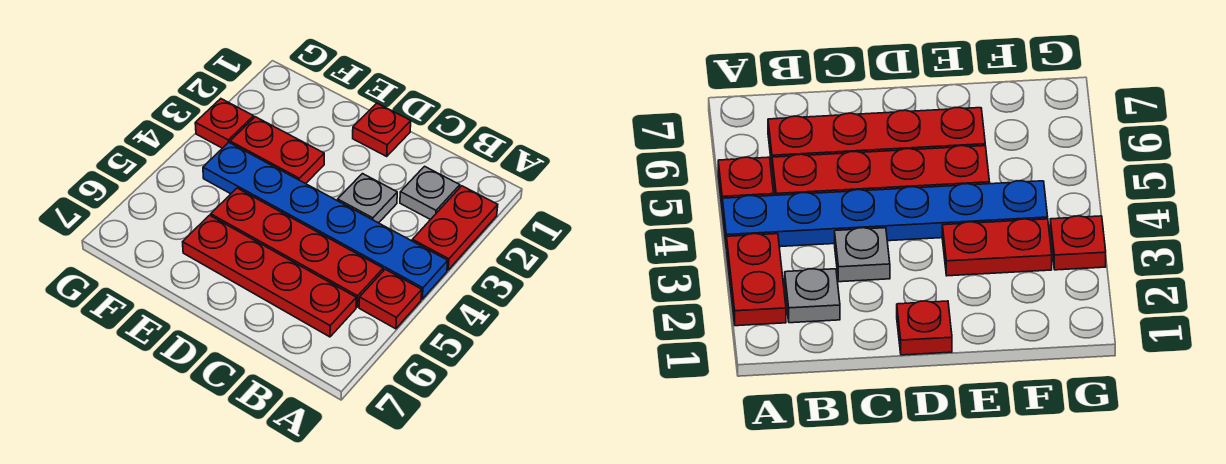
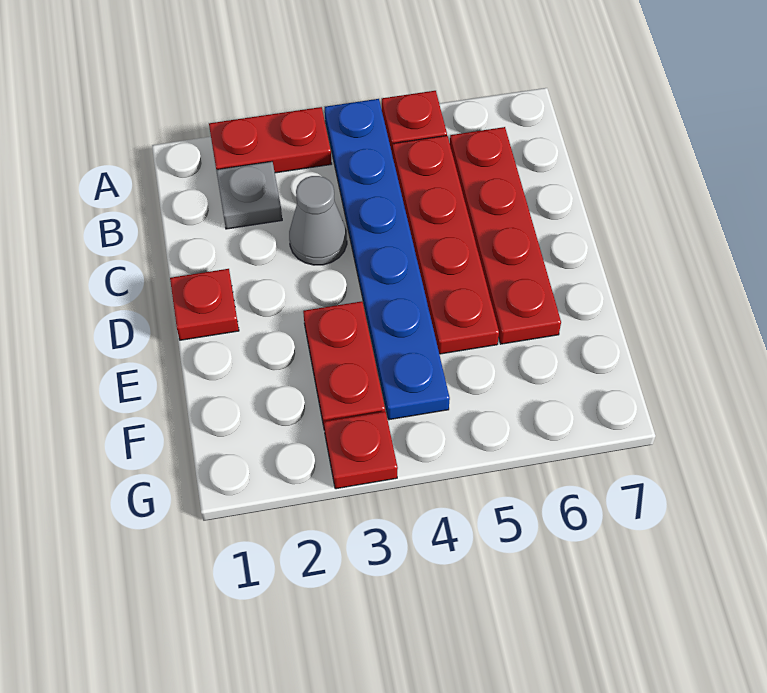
grey plate C3 level 1 -> grey cone C3 level 1

